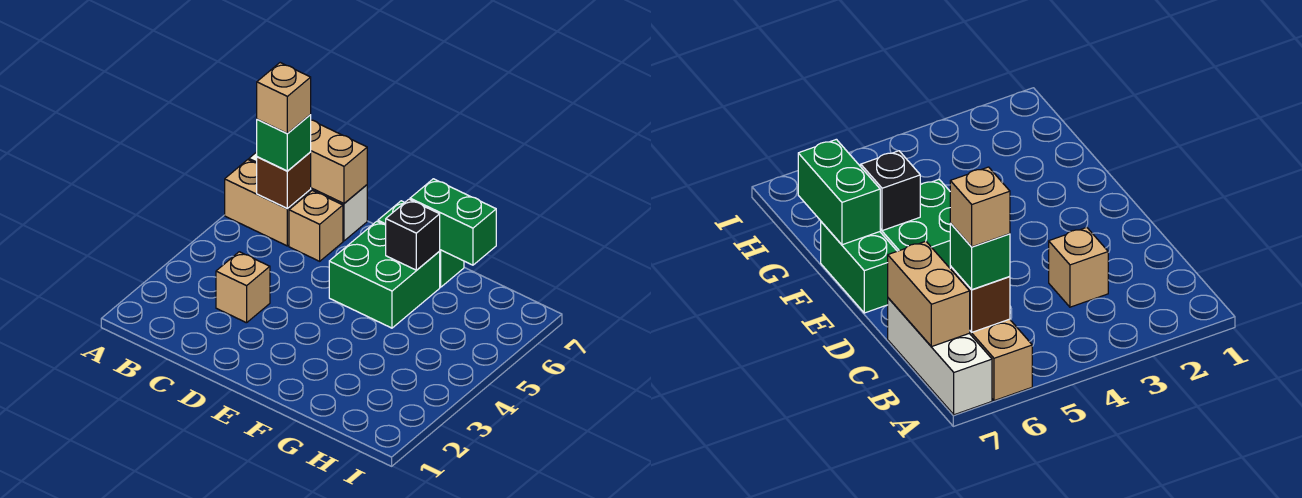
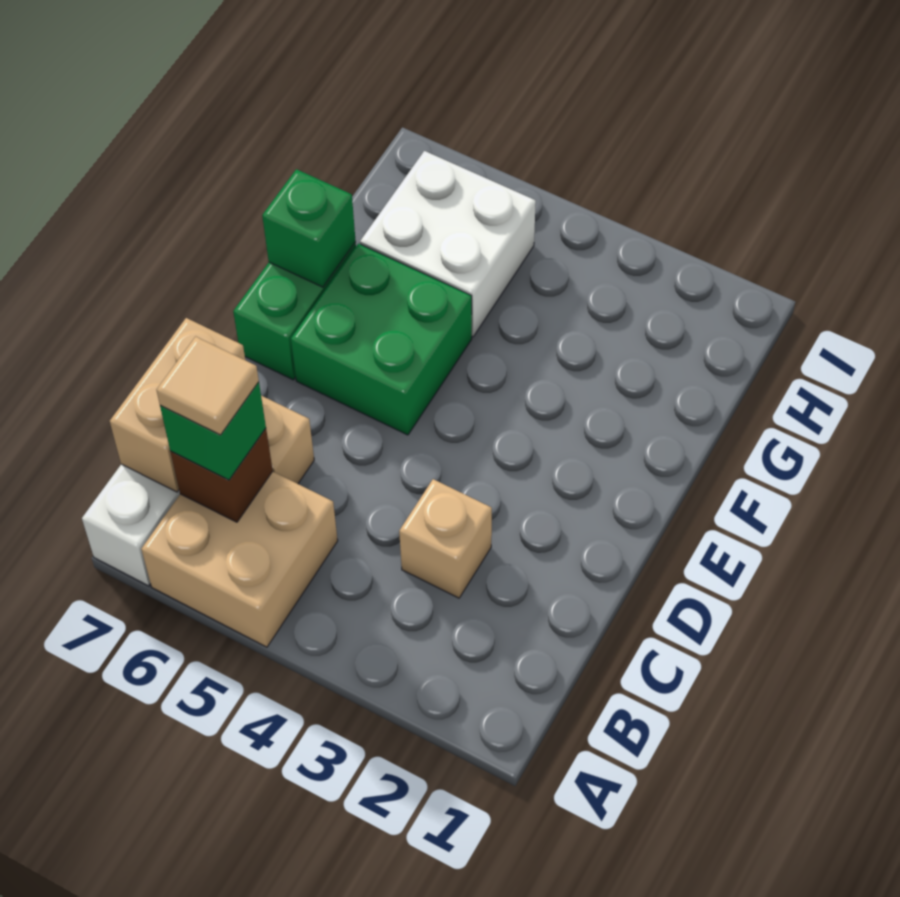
tan brick A6:B6 level 1 -> tan brick A5:B6 level 1
tan brick B6 level 4 -> tan tile B6 level 4
black brick F6 level 2 -> none
green brick F7:G7 level 2 -> green brick F7 level 2
none -> white brick G5:H6 level 1

